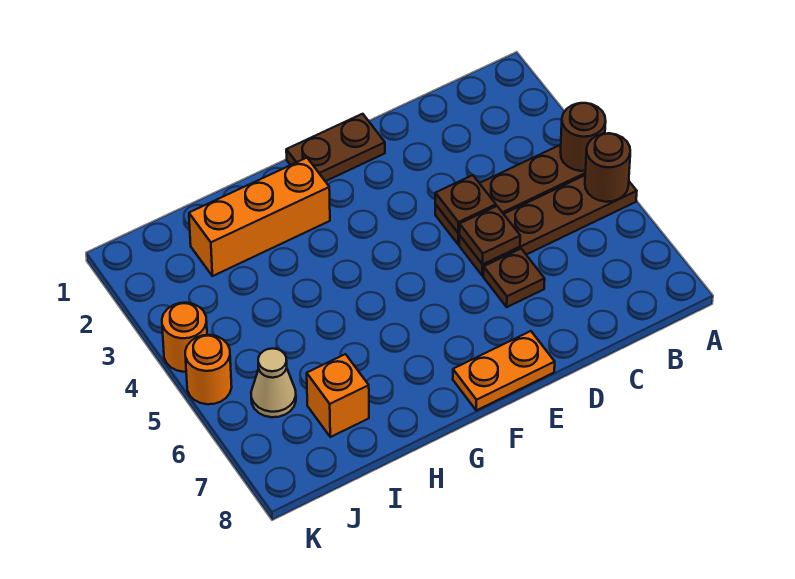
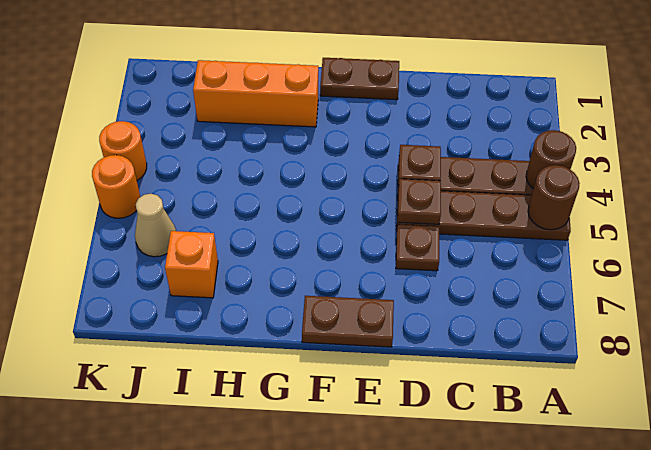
orange plate E8:F8 level 1 -> brown plate E8:F8 level 1

